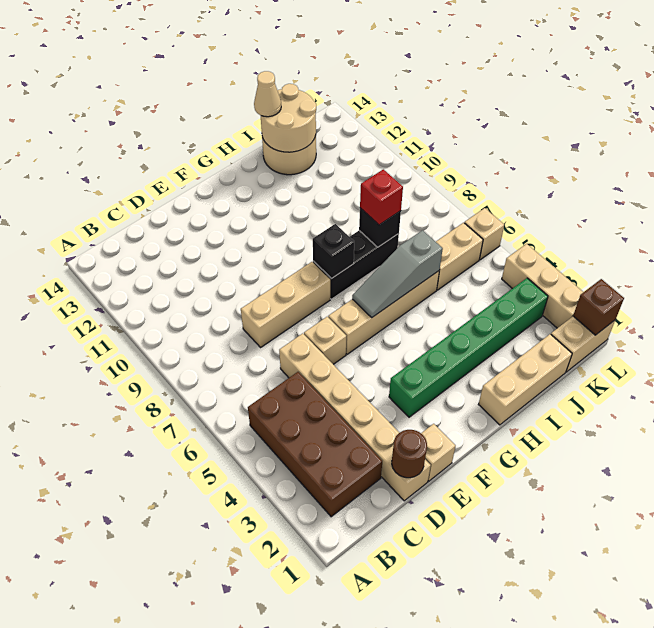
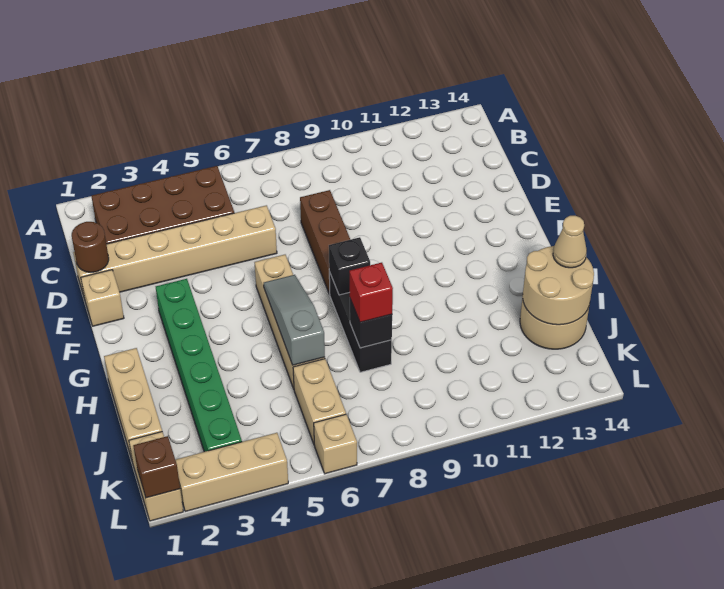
tan brick D8:F8 level 1 -> brown brick D8:F8 level 1
tan brick E6 level 1 -> none

